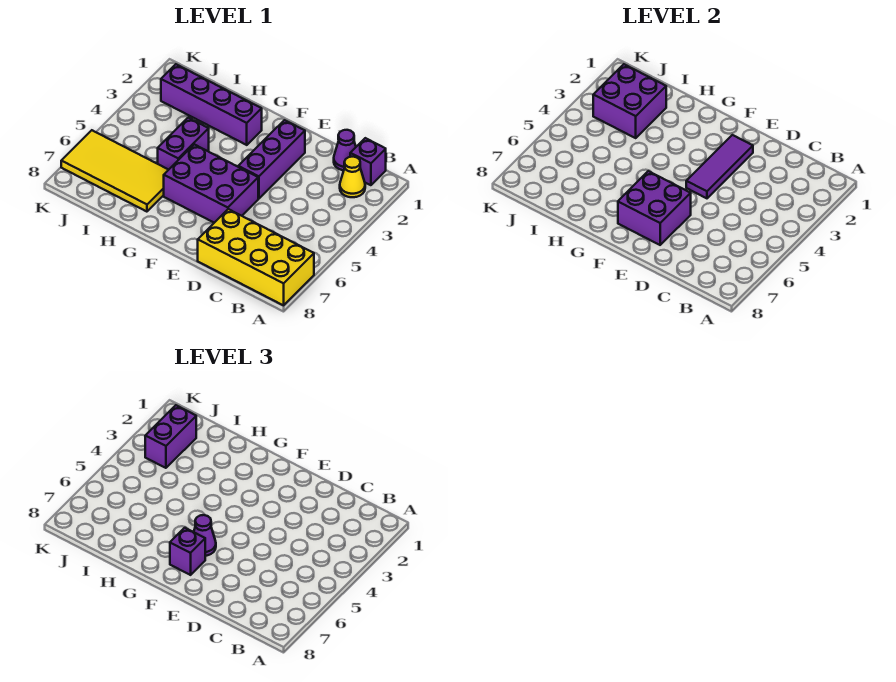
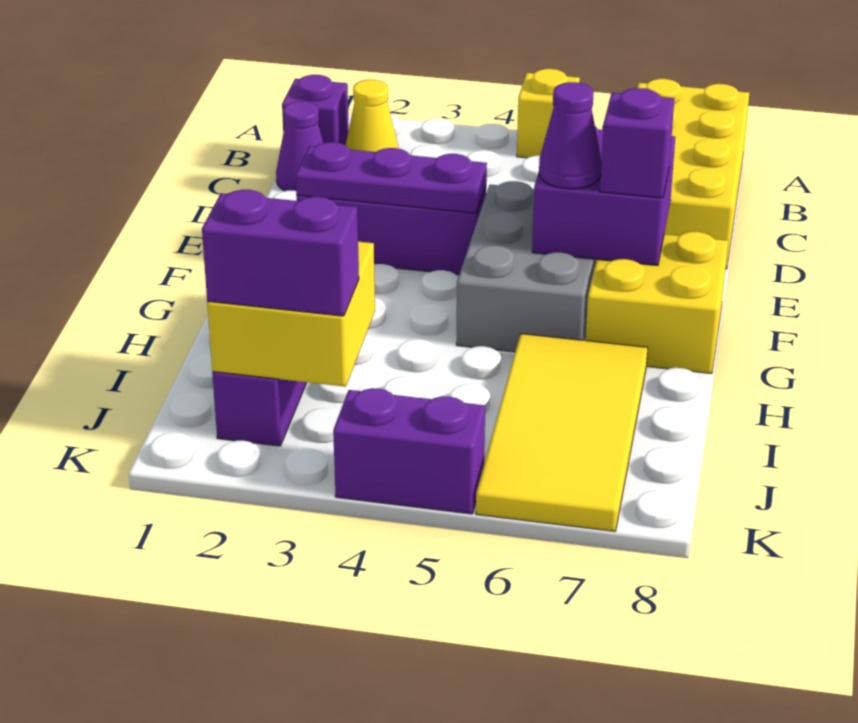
none -> yellow brick A5 level 1
purple tile E2:E4 level 2 -> purple plate E2:E4 level 2
purple brick E5:G6 level 1 -> grey brick E5:G6 level 1
none -> yellow brick F7:G8 level 1
purple brick H4:H5 level 1 -> purple brick K4:K5 level 1
purple brick I2:J3 level 2 -> yellow brick I2:J3 level 2

